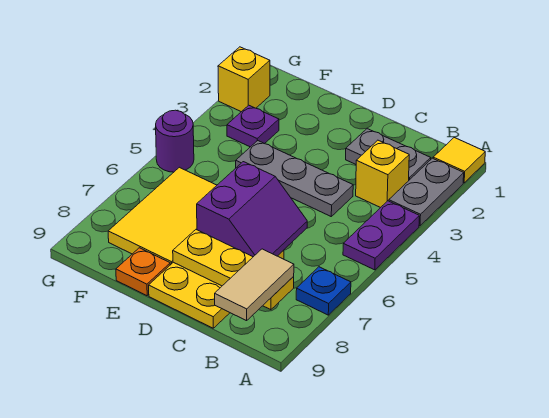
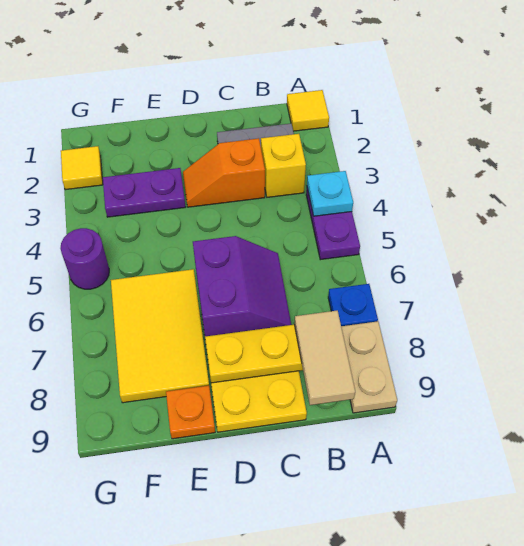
grey plate A2:A3 level 1 -> none
none -> cyan plate A4 level 2
none -> tan plate A8:A9 level 1
none -> orange slope C3:D3 level 1 top C
grey plate C4:E4 level 1 -> none
purple plate F3 level 1 -> purple plate E3:F3 level 1
yellow brick G2 level 1 -> yellow tile G2 level 1

